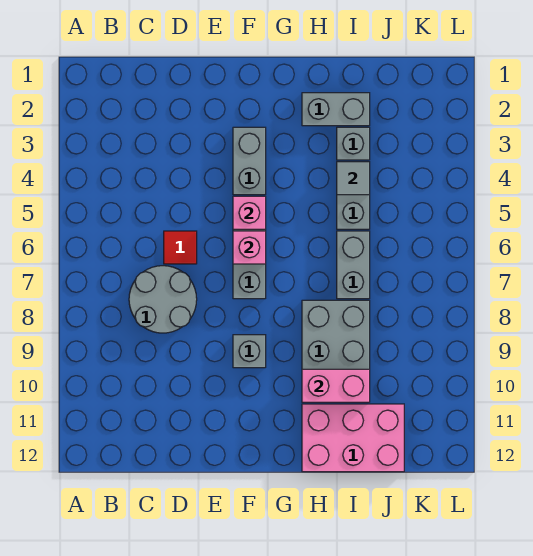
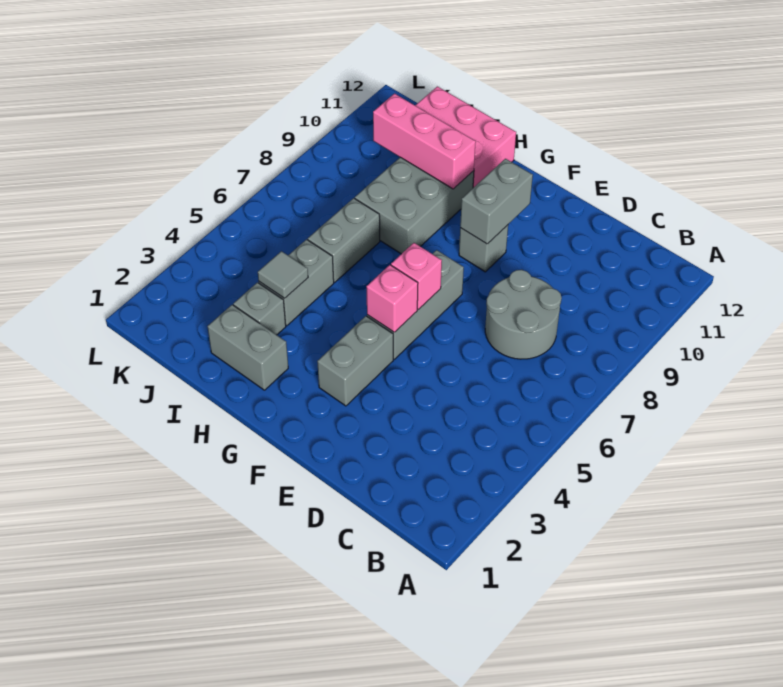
red tile D6 level 1 -> none
none -> grey brick F9:F10 level 2
pink brick H10:I10 level 2 -> pink brick H10:J10 level 2

